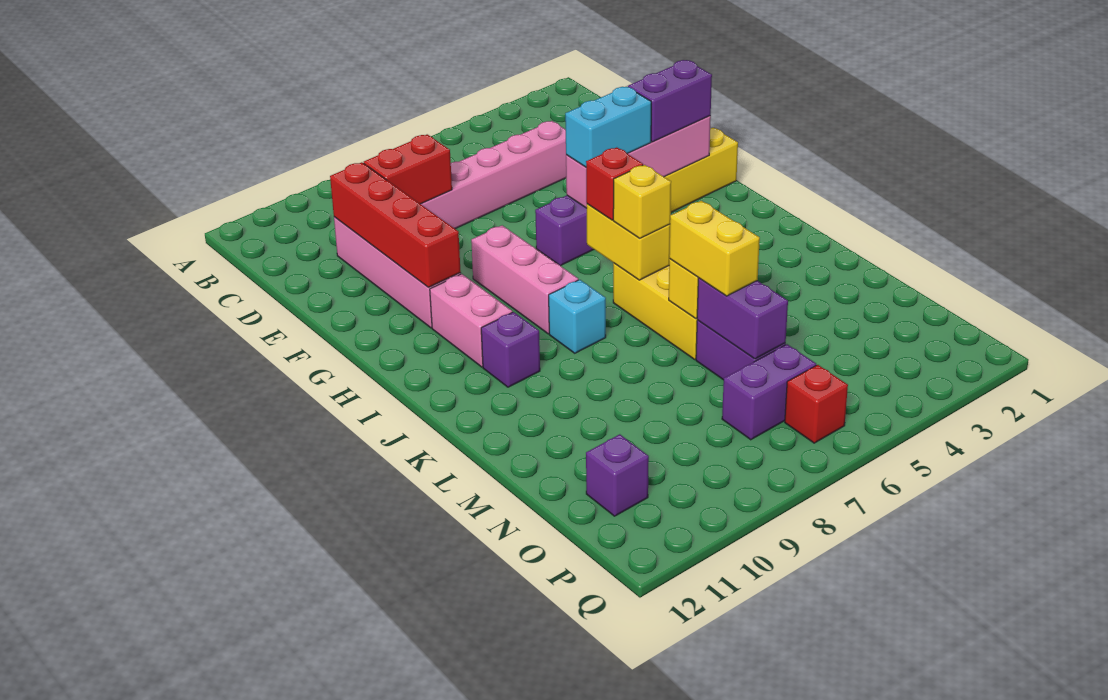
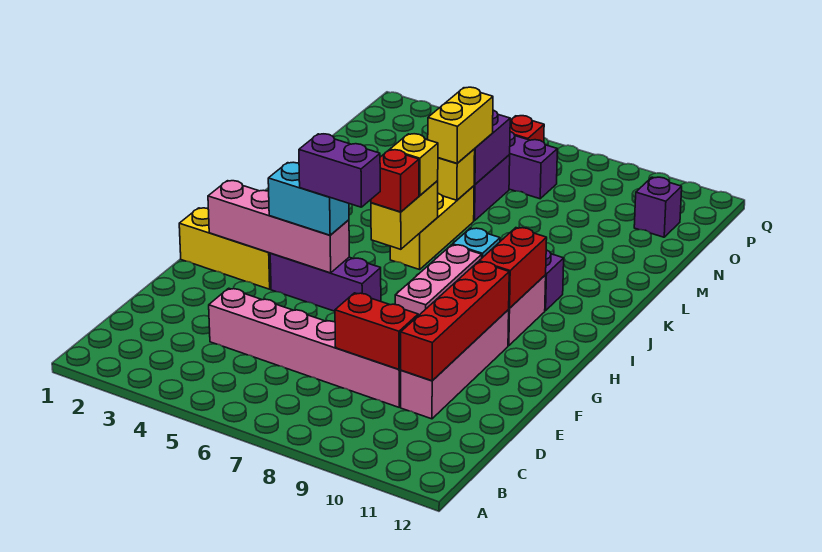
purple brick G2:G3 level 3 -> purple brick G5:G6 level 4
none -> red brick H10:I10 level 2

